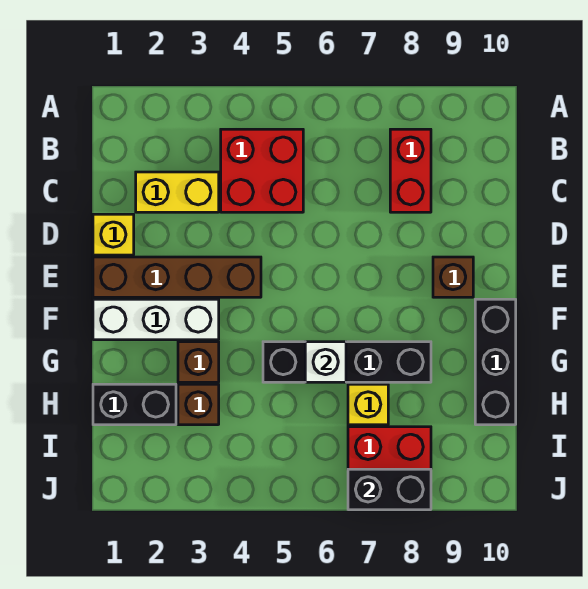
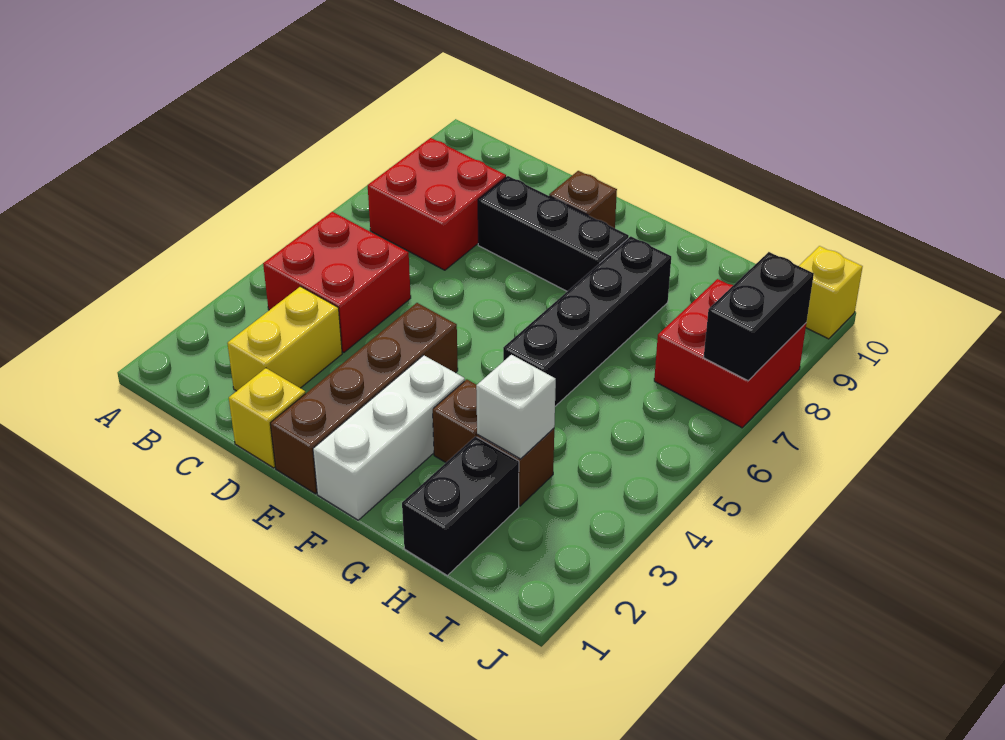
red brick B8:C8 level 1 -> red brick B7:C8 level 1
black brick F10:H10 level 1 -> black brick D8:F8 level 1
white brick G6 level 2 -> white brick H3 level 2
yellow brick H7 level 1 -> yellow brick J10 level 1

